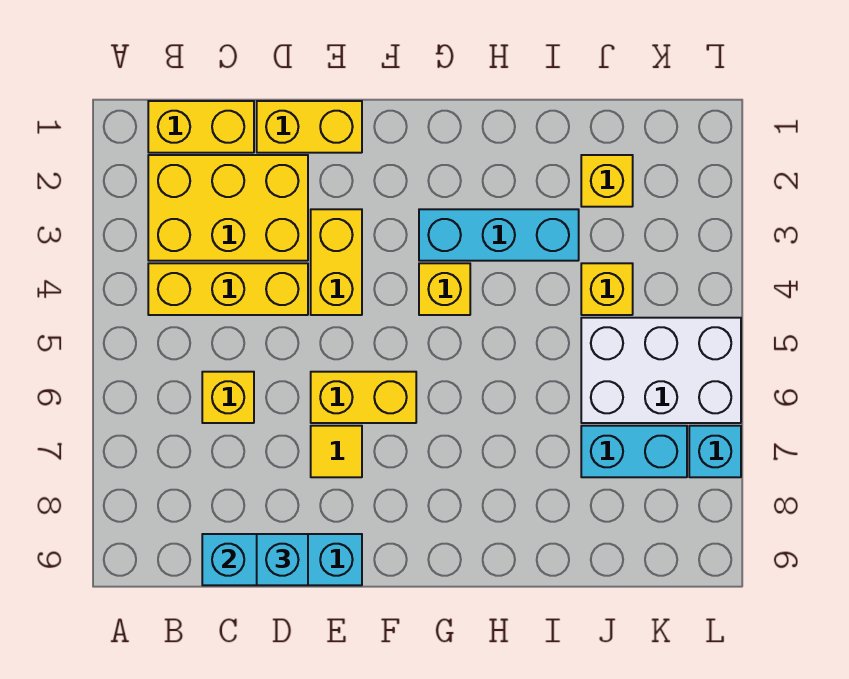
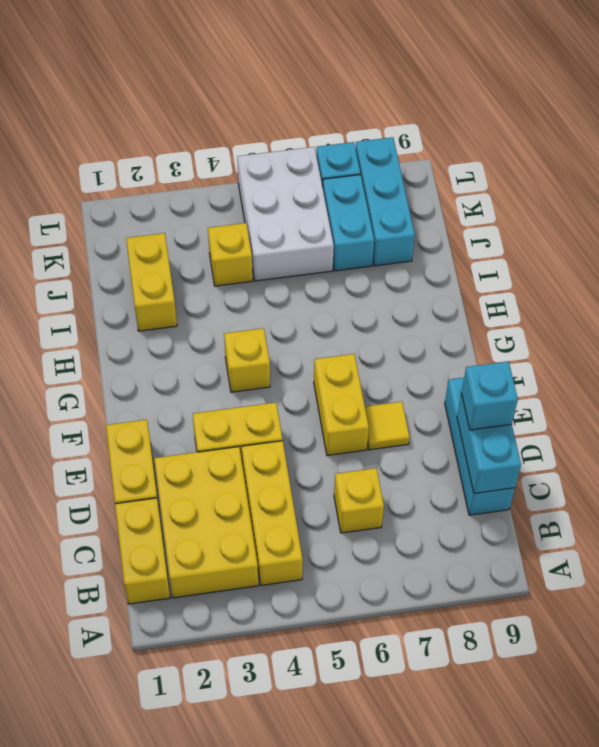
cyan brick G3:I3 level 1 -> cyan brick J8:L8 level 1
yellow brick J2 level 1 -> yellow brick I2:J2 level 1

